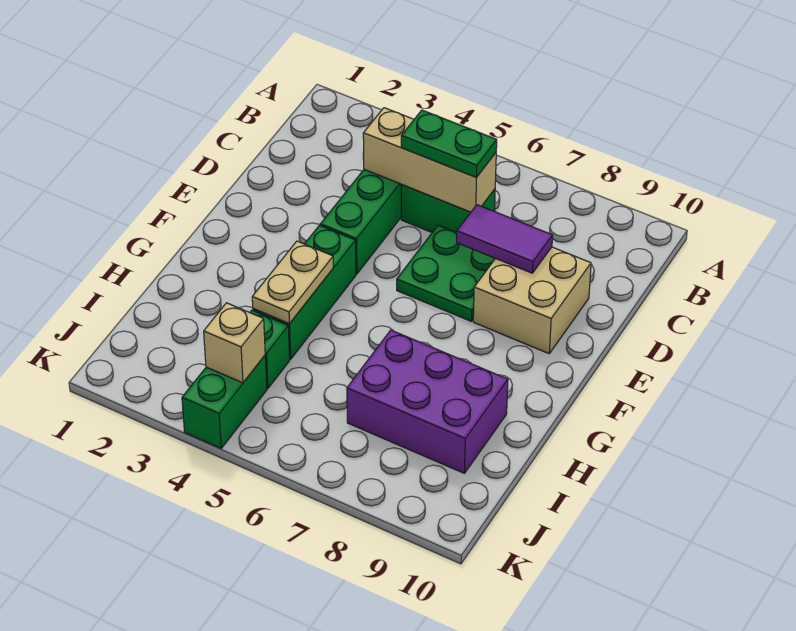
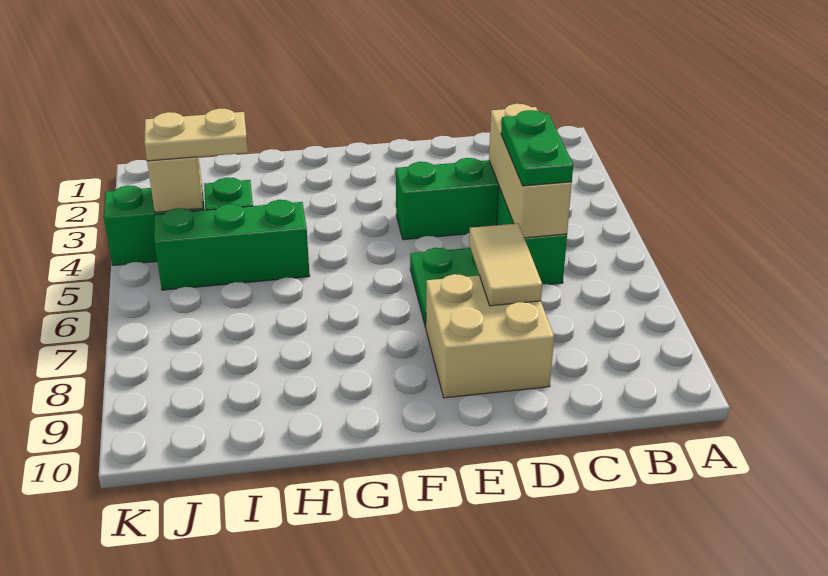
purple tile D7:D8 level 2 -> tan tile D7:D8 level 2
green brick F4:H4 level 1 -> green brick H5:J5 level 1
tan plate G4:H4 level 2 -> tan plate I4:J4 level 3
purple brick H7:I9 level 1 -> none

